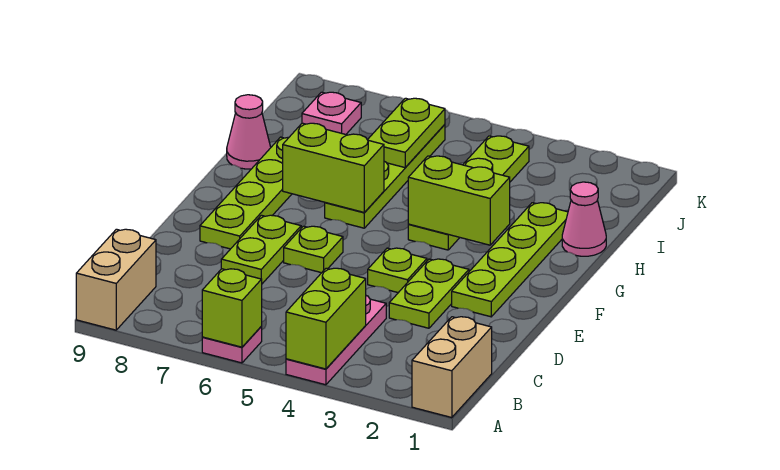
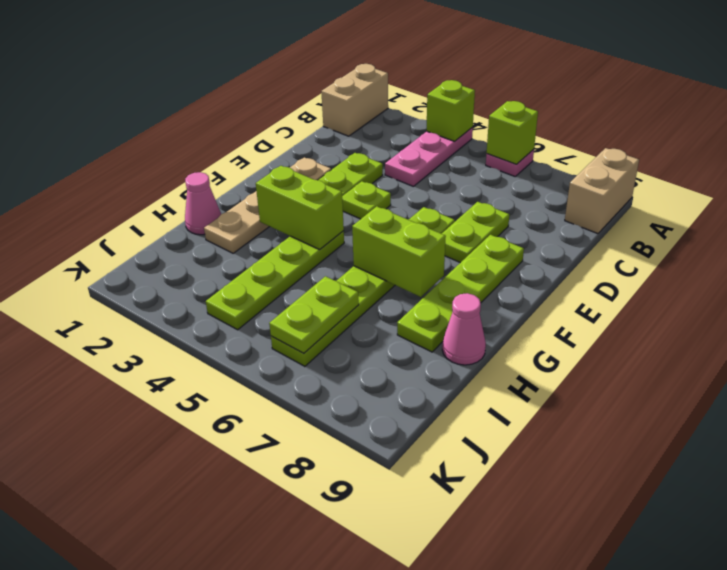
lime brick A4:B4 level 2 -> lime brick A4 level 2
lime plate E2:H2 level 1 -> tan plate E2:H2 level 1
pink plate J8 level 1 -> none

